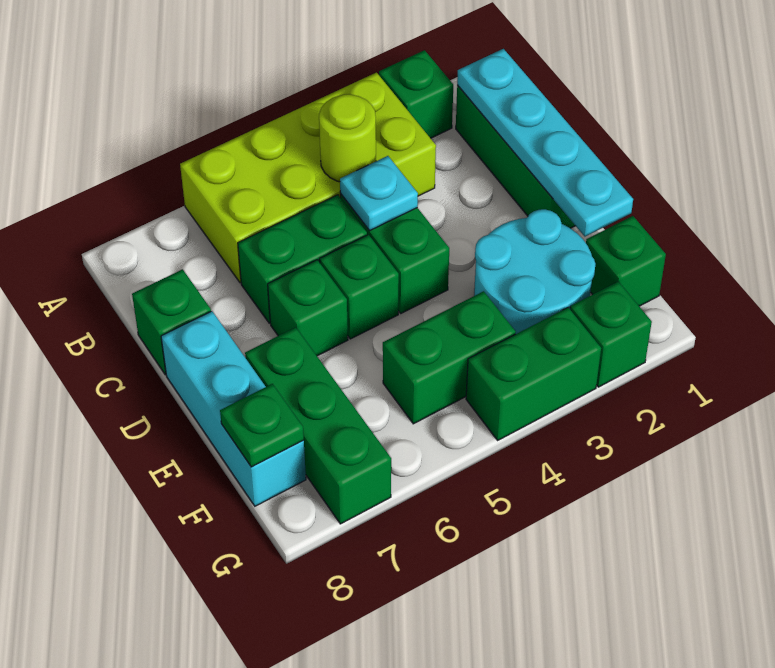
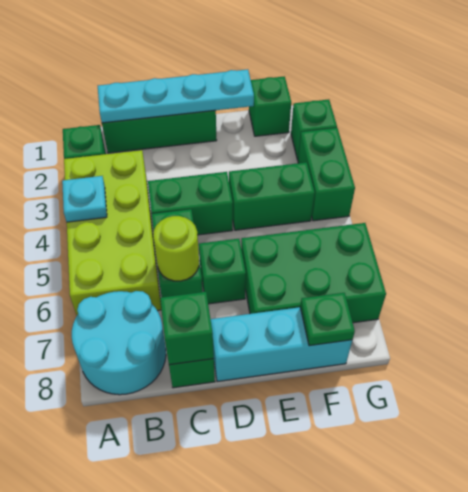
lime round brick B4 level 2 -> lime round brick C6 level 2
cyan plate C4 level 2 -> cyan plate A4 level 2
green brick D5 level 1 -> green brick C8 level 2
cyan round brick E2:F3 level 1 -> cyan round brick A7:B8 level 1
green brick E7:G7 level 1 -> green brick E6:G7 level 1
green brick F4:F5 level 1 -> green brick E4:F4 level 1

